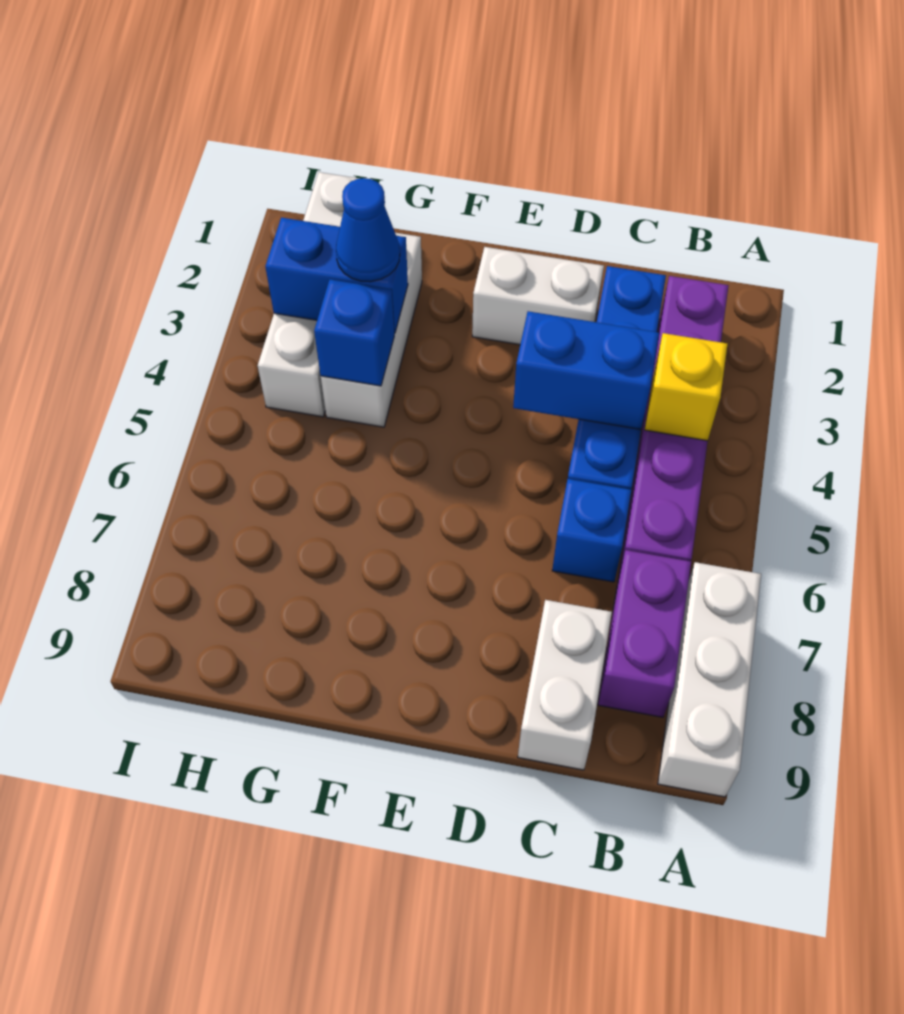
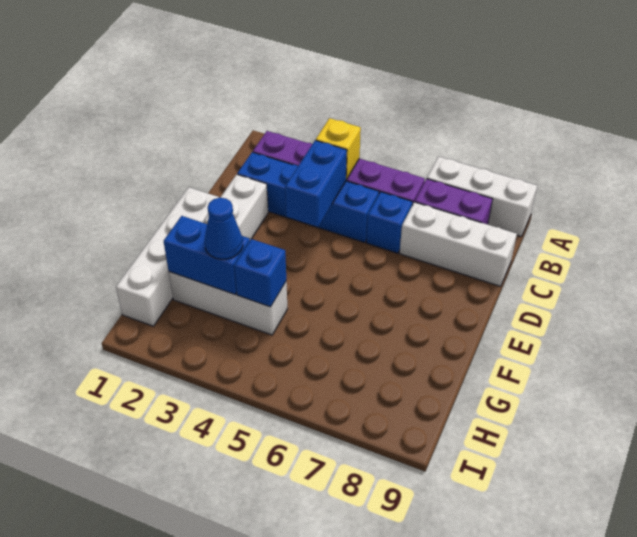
white brick C8:C9 level 1 -> white brick C7:C9 level 1
blue brick G3:H3 level 2 -> blue brick G2:G3 level 2
white brick H1:H4 level 1 -> white brick E1:H1 level 1

